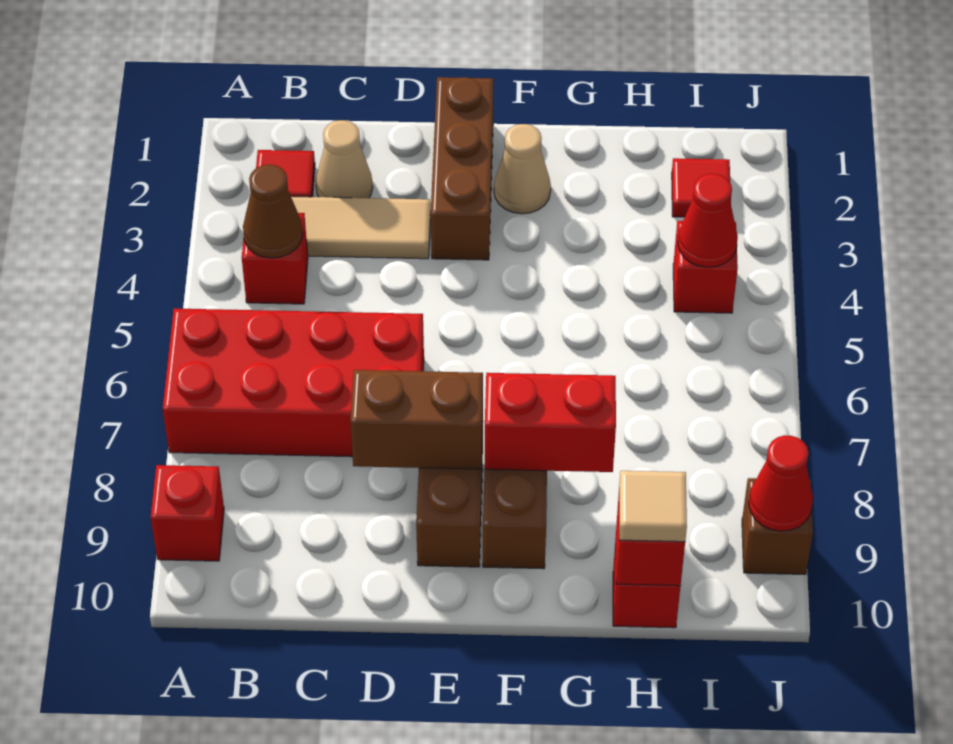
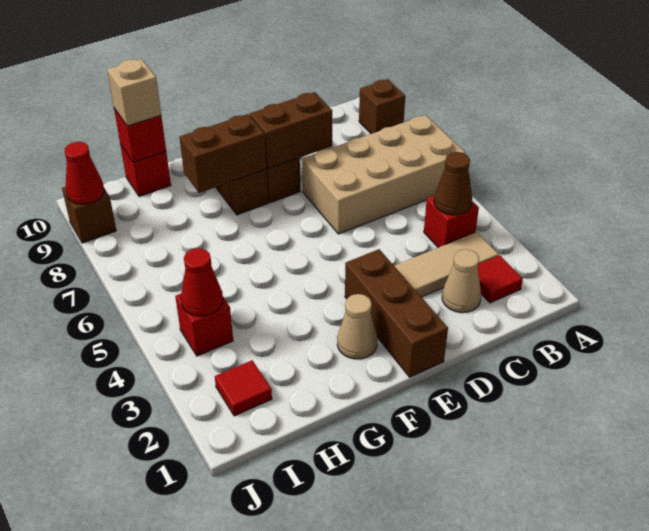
red brick A6:D7 level 1 -> tan brick A6:D7 level 1
red brick A9 level 1 -> brown brick A9 level 1
red brick F8:G8 level 2 -> brown brick F8:G8 level 2
tan tile H10 level 3 -> tan brick H10 level 3

